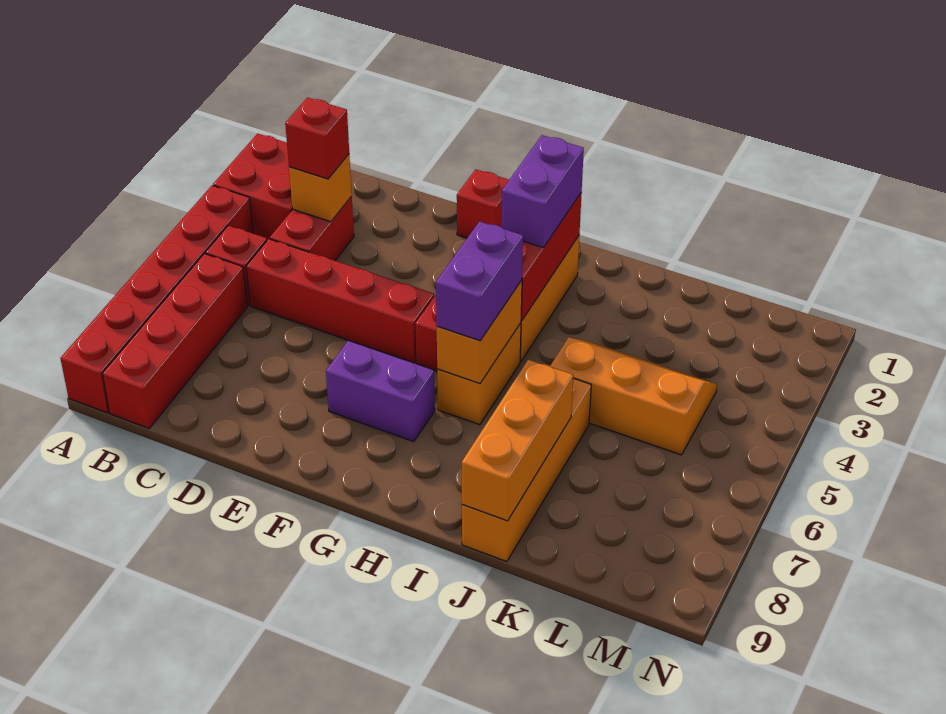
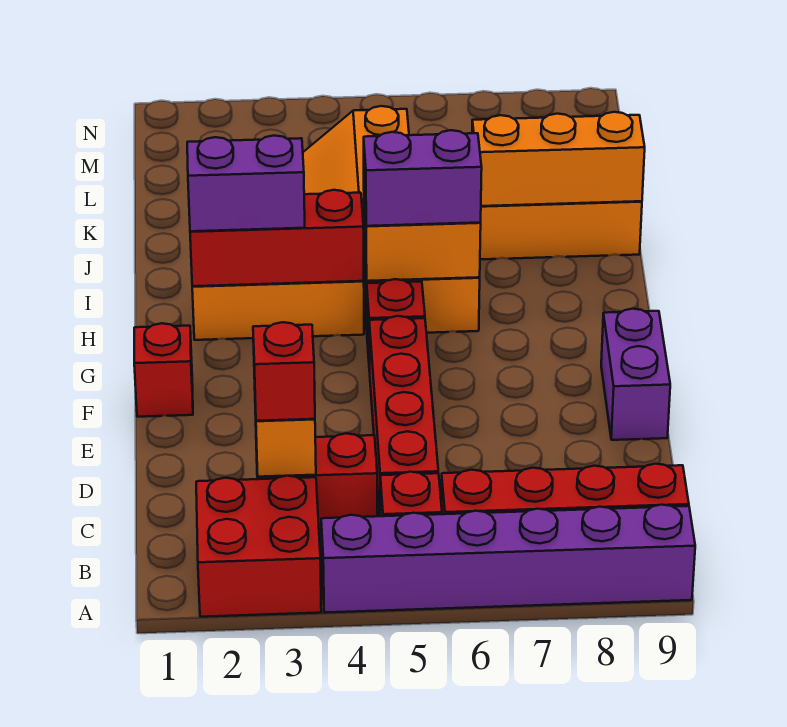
red brick A4:A9 level 1 -> purple brick A4:A9 level 1
purple brick F7:G7 level 1 -> purple brick E9:F9 level 1

